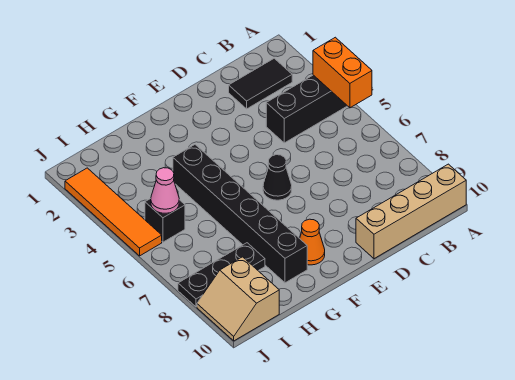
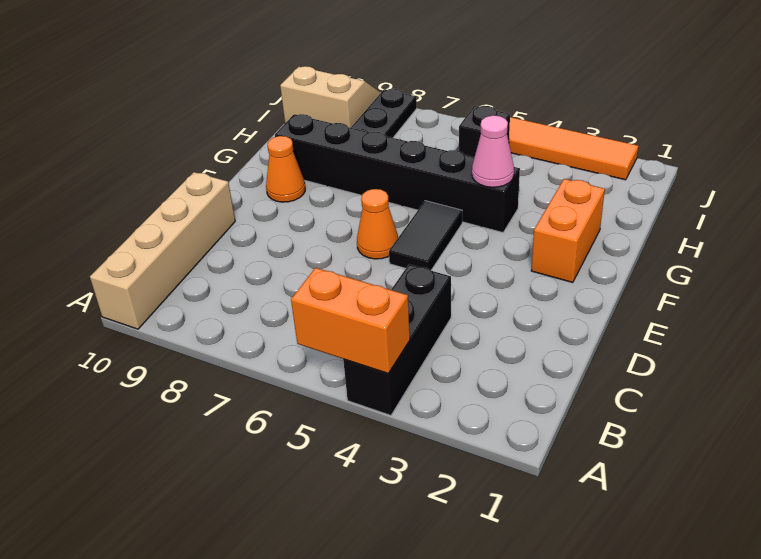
black tile B2:C2 level 1 -> black tile E5:F5 level 1
black cone E6 level 1 -> orange cone E6 level 1
none -> orange brick F2:G2 level 1
pink cone I5 level 2 -> pink cone G4 level 2

